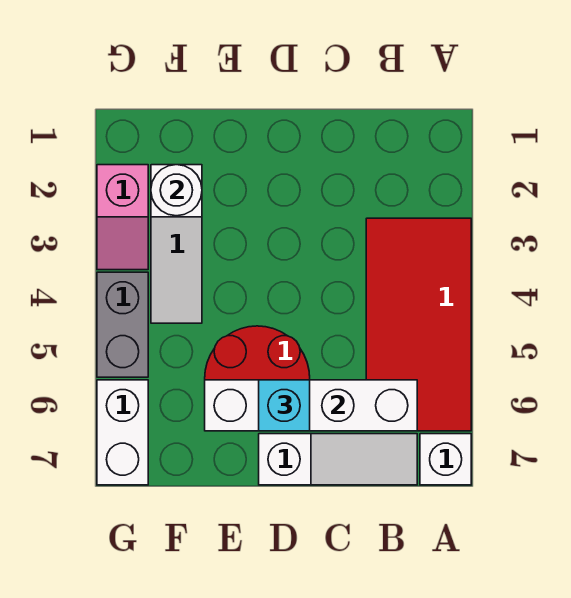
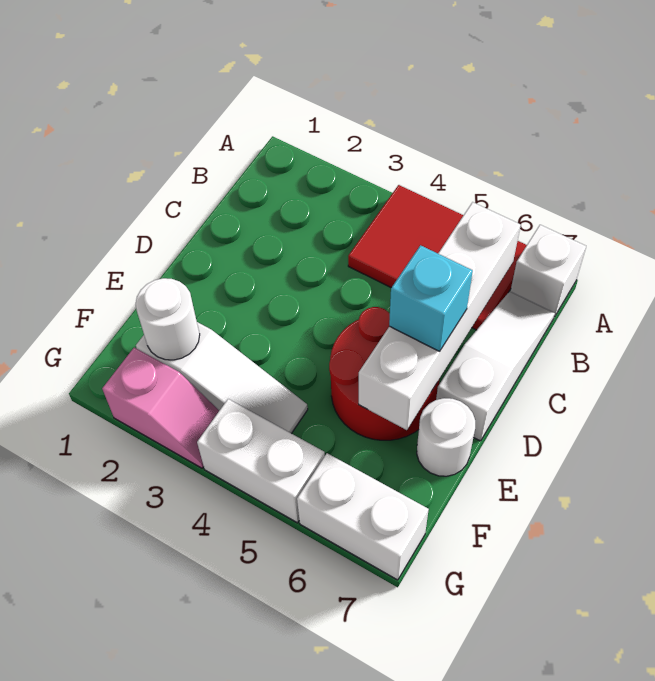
red tile A3:B6 level 1 -> red tile A4:B6 level 1
none -> white round brick E7 level 1
grey brick G4:G5 level 1 -> white brick G4:G5 level 1

